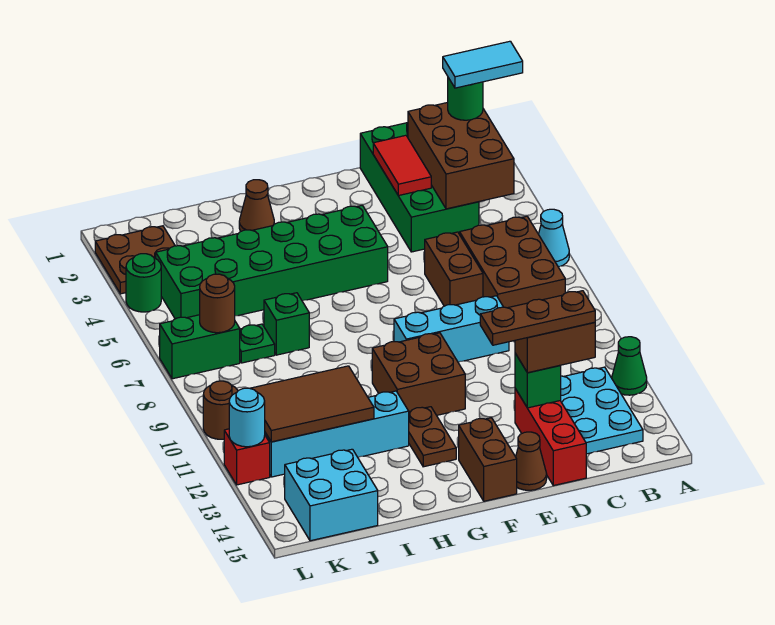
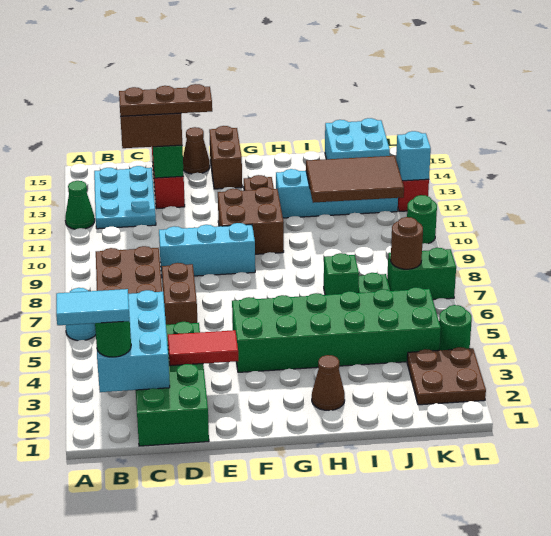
brown brick B2:C4 level 2 -> cyan brick B2:C4 level 2
red tile D2:D3 level 2 -> red tile D3:E3 level 2
brown round brick L10 level 1 -> green round brick L10 level 1
cyan round brick L12 level 2 -> cyan brick L12 level 2

